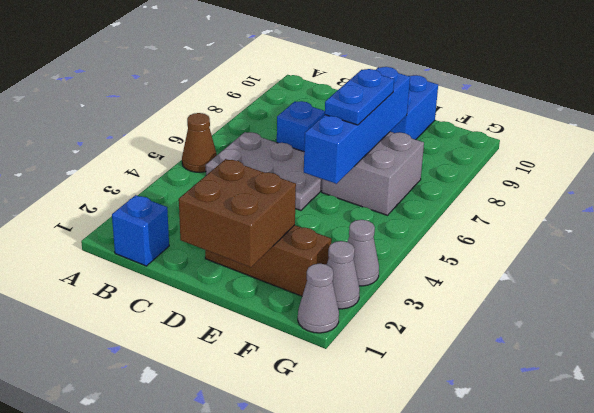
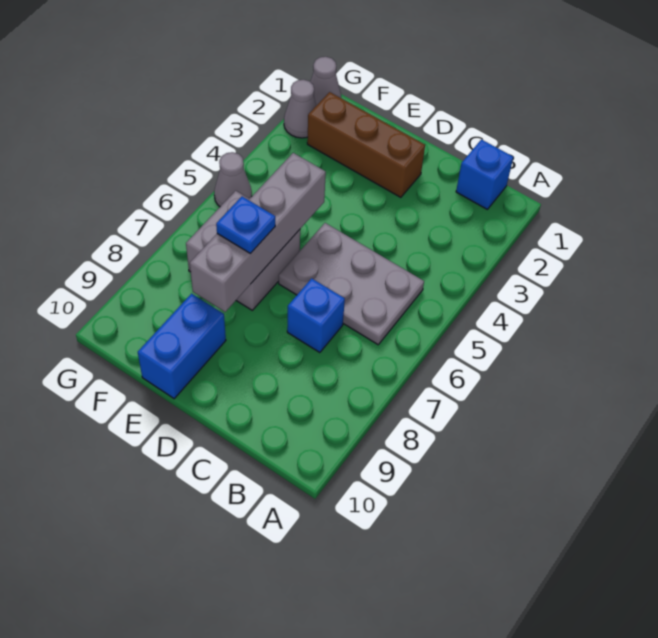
brown cone A5 level 1 -> none
brown brick D1:E2 level 2 -> none
blue brick E5:E8 level 2 -> grey brick E5:E8 level 2
blue plate E6:E7 level 3 -> blue plate E7 level 3
grey cone G3 level 1 -> grey cone G5 level 1

